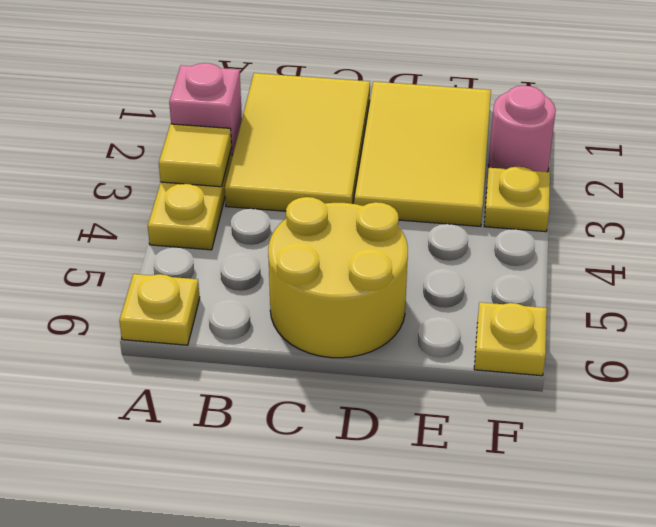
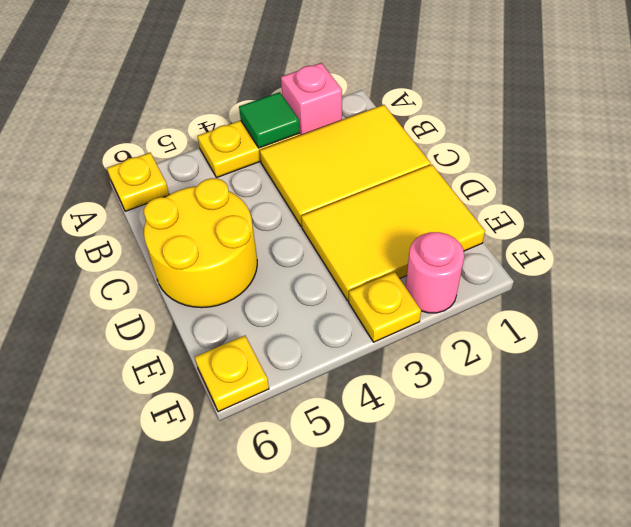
yellow tile A3 level 2 -> green tile A3 level 2

